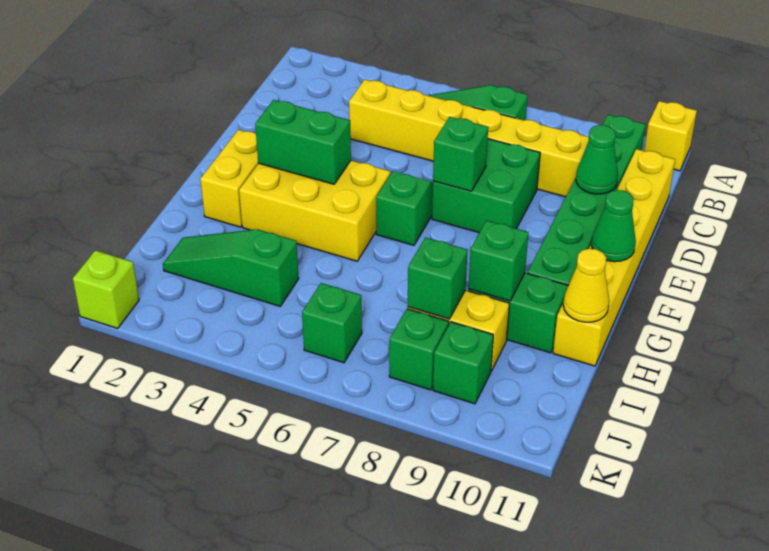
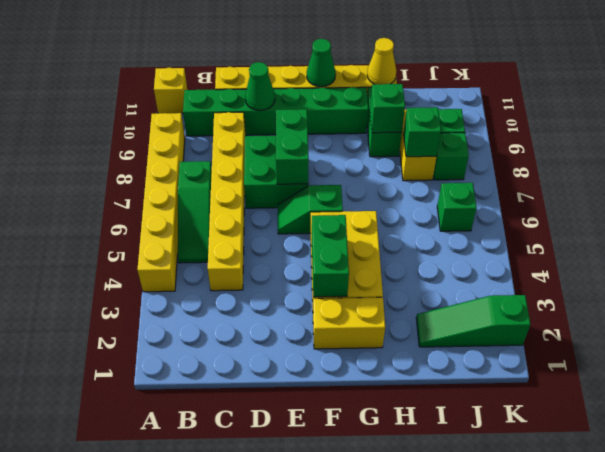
none -> yellow brick A4:A9 level 1
green brick E7 level 2 -> green brick E7:E8 level 2
green slope I2:I4 level 1 top 4 -> green slope I2:K2 level 1 top K
lime brick K1 level 1 -> none

